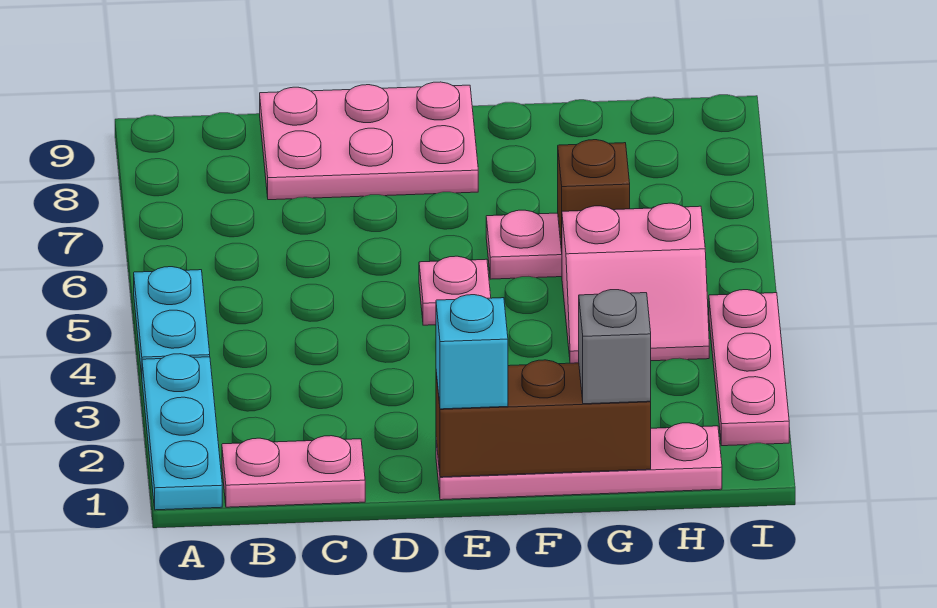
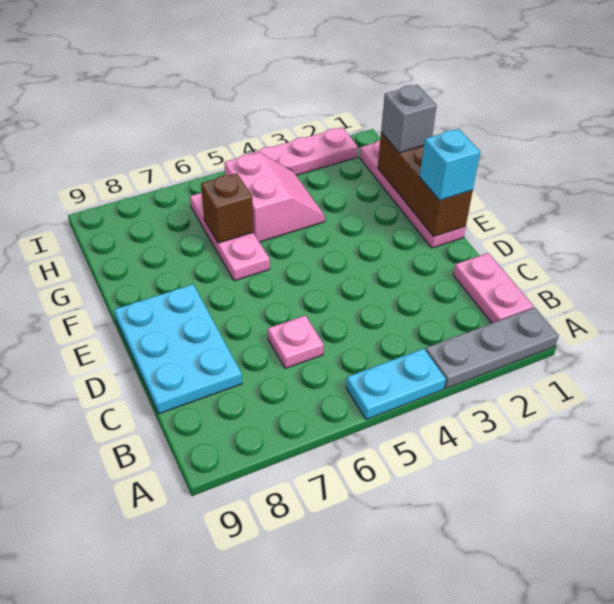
cyan plate A1:A3 level 1 -> grey plate A1:A3 level 1
pink plate C8:E9 level 1 -> cyan plate C8:E9 level 1
pink plate E5 level 1 -> pink plate C6 level 1

